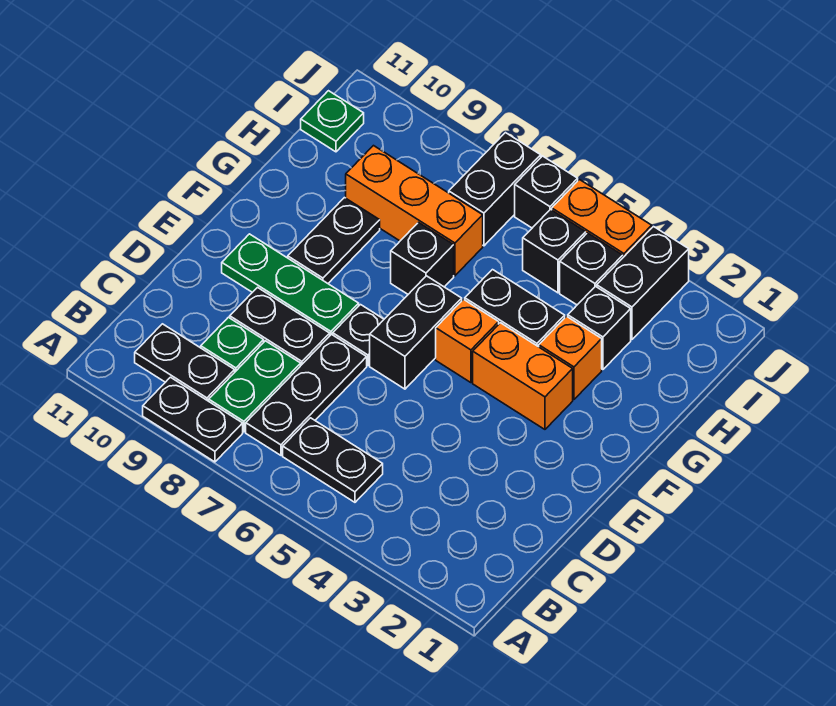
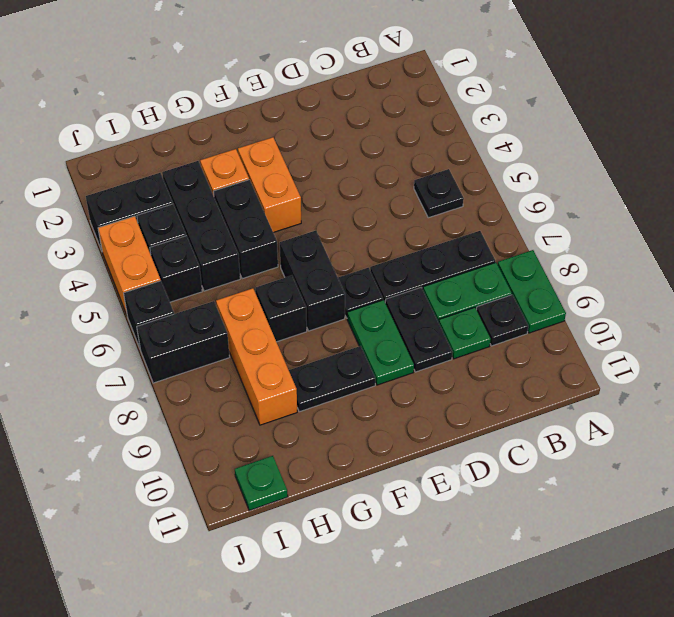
black plate A8:A9 level 1 -> green plate A8:A9 level 1
black plate B5:B6 level 1 -> black plate B5 level 1
black plate B9:B10 level 1 -> black plate B9 level 1
black brick E6:F6 level 1 -> black brick F6:F7 level 1
green plate E8:E10 level 1 -> green plate E8:E9 level 1
orange brick F5 level 1 -> none
black brick H3 level 1 -> black brick H3:H5 level 1

